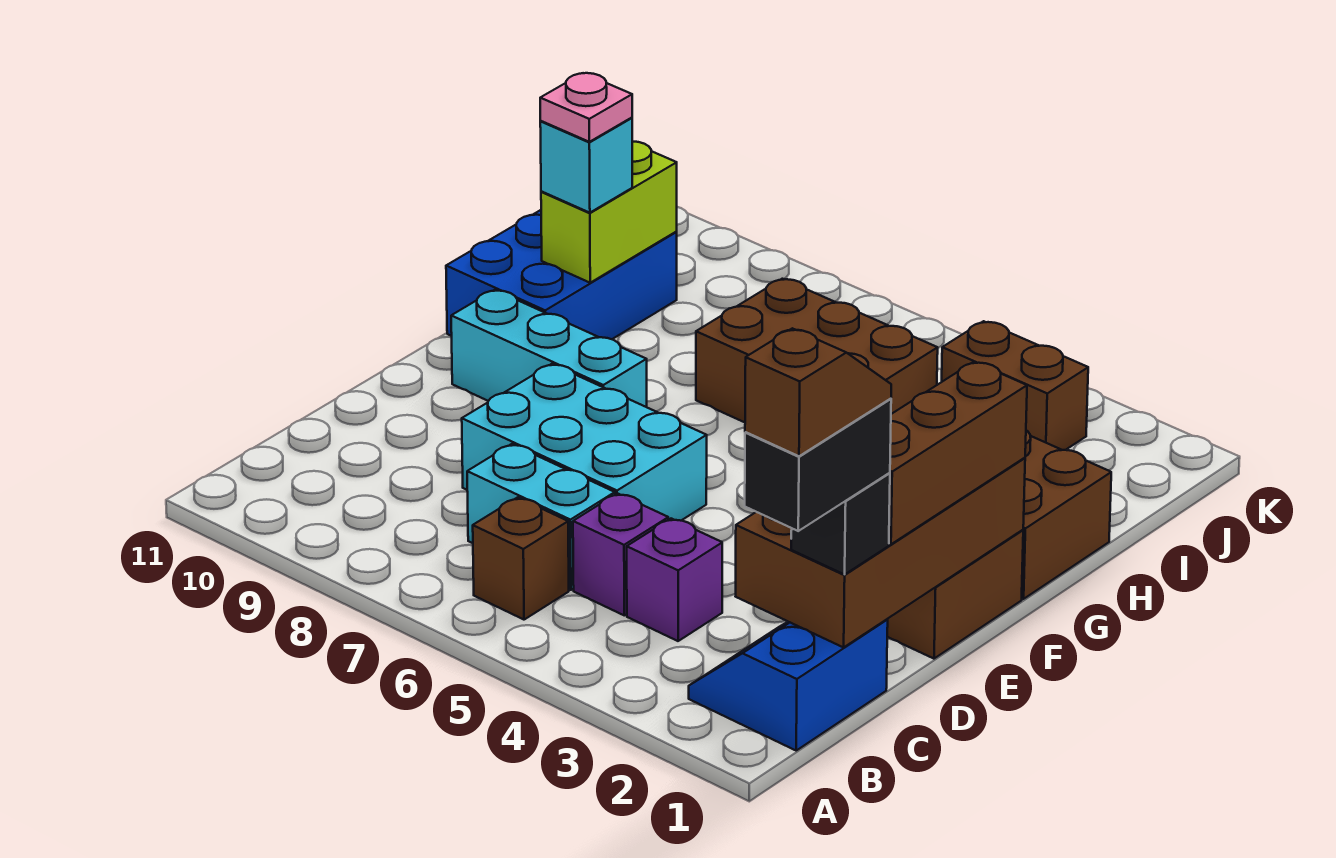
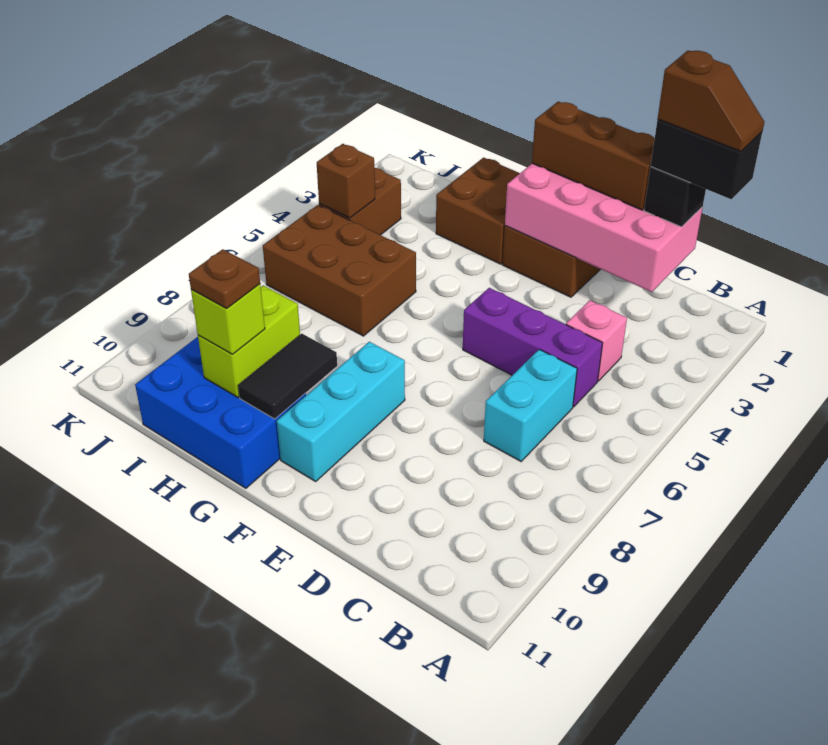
blue slope B1:C2 level 1 top 1 -> none
brown slope B1:C1 level 5 top B -> brown slope B1:C1 level 5 top C
brown brick B6 level 1 -> brown brick J4 level 2
brown brick C1:F2 level 2 -> pink brick C1:F2 level 2
purple brick C4 level 1 -> pink brick C4 level 1
purple brick C5 level 1 -> purple brick C5:E5 level 1
cyan brick D6:E8 level 1 -> none
none -> black tile G9:G10 level 2
brown brick H5:I7 level 1 -> brown brick H5:J6 level 1
lime brick H10:I10 level 2 -> lime brick H9:H10 level 2
cyan brick H10 level 3 -> lime brick H10 level 3
pink plate H10 level 4 -> brown plate H10 level 4

